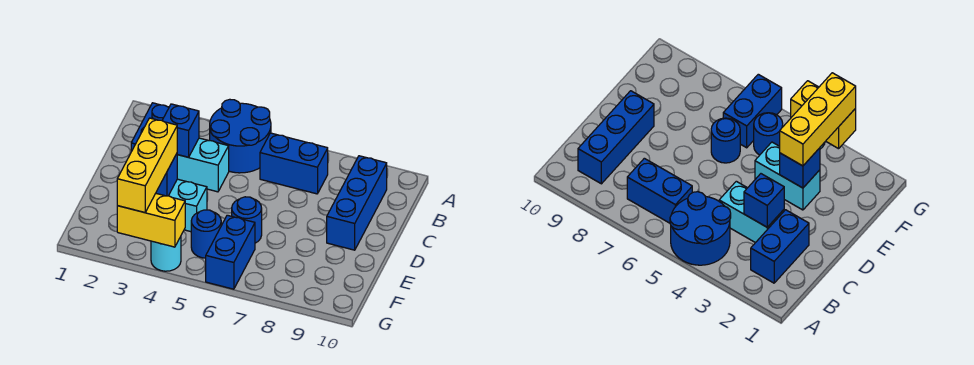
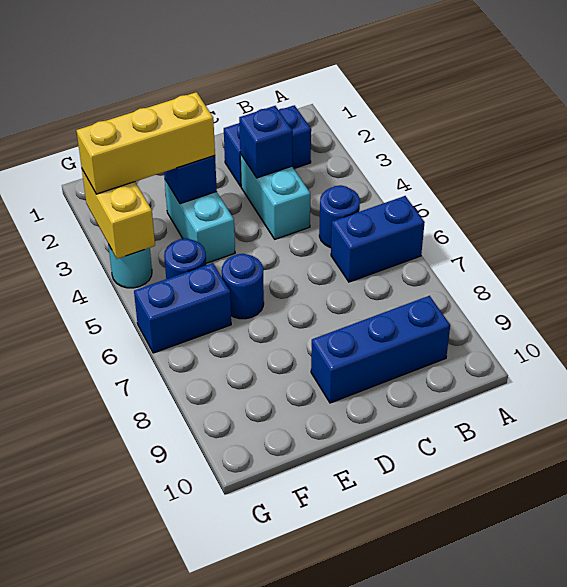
blue round brick A4:B5 level 1 -> blue round brick B5 level 1
blue brick B6:B7 level 1 -> blue brick A6:B6 level 1

